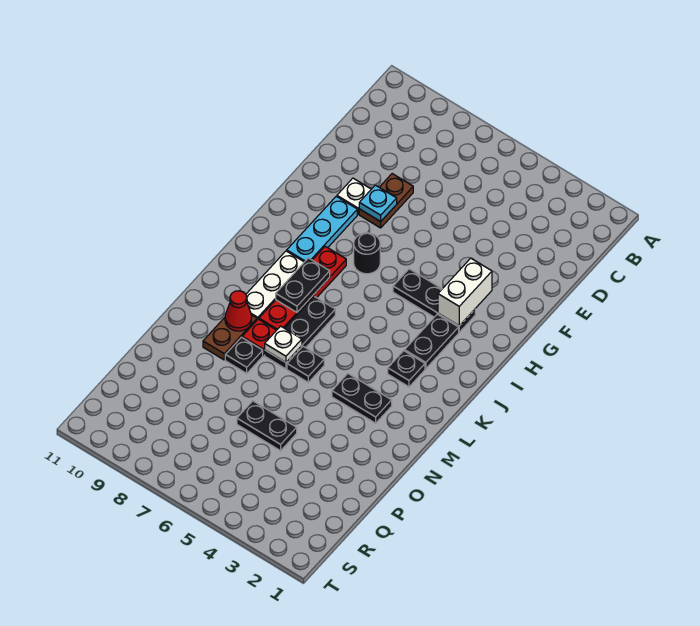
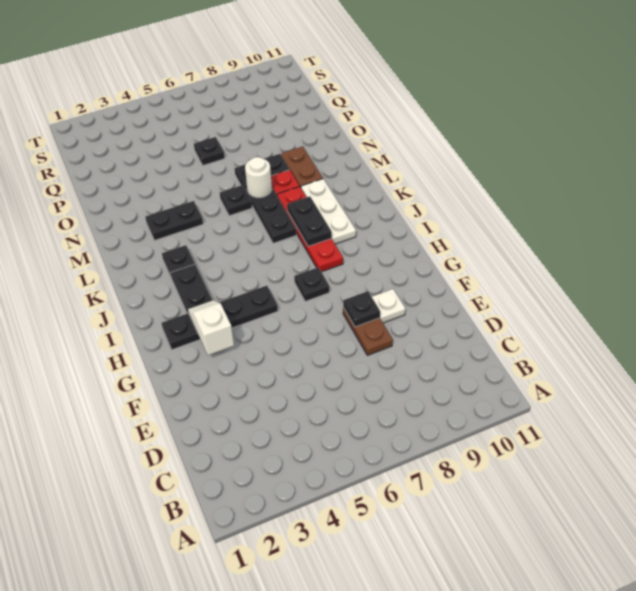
cyan plate F8 level 2 -> black plate F8 level 2
white brick G3:H3 level 2 -> white slope G3:H3 level 2 top G
cyan plate G9:I9 level 1 -> none
black plate H3:H5 level 1 -> black plate H2:H5 level 1
black round brick H7 level 1 -> black plate H7 level 1
black plate K7:M7 level 1 -> black plate K7:N7 level 1
white plate M7 level 2 -> white round brick M7 level 2
red cone M9 level 2 -> none
black plate P5:P6 level 1 -> black plate P6 level 1

